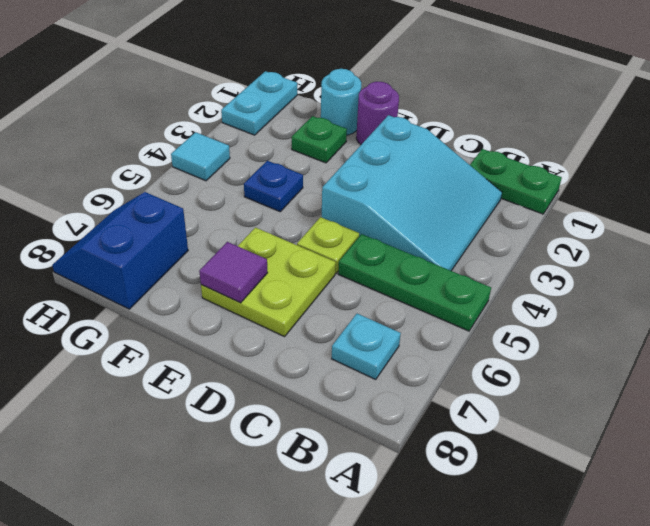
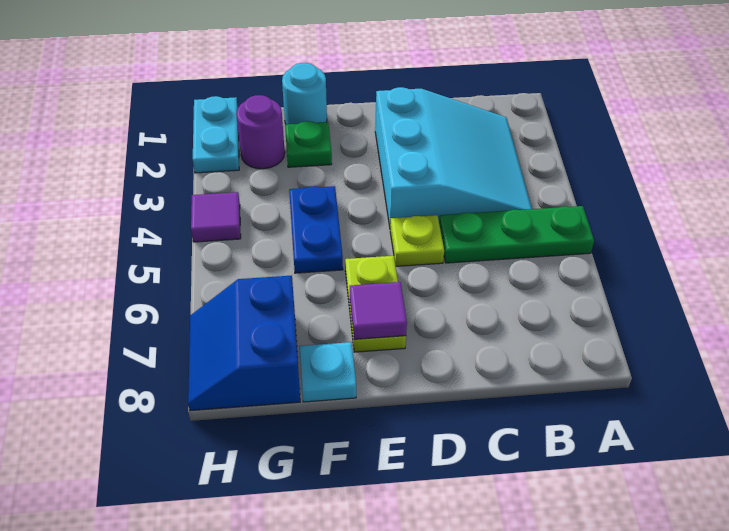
green plate A1:B1 level 1 -> none
cyan plate B7 level 1 -> cyan plate F8 level 1
lime plate D6:E7 level 1 -> lime plate E6:E7 level 1
purple round brick E1 level 1 -> purple round brick G2 level 1
blue plate F4 level 1 -> blue plate F4:F5 level 1
cyan tile H4 level 1 -> purple tile H4 level 1

